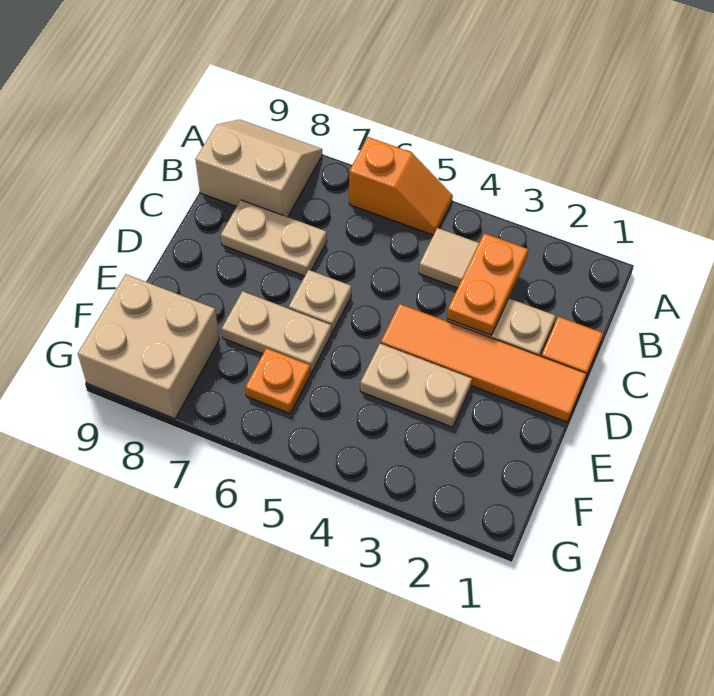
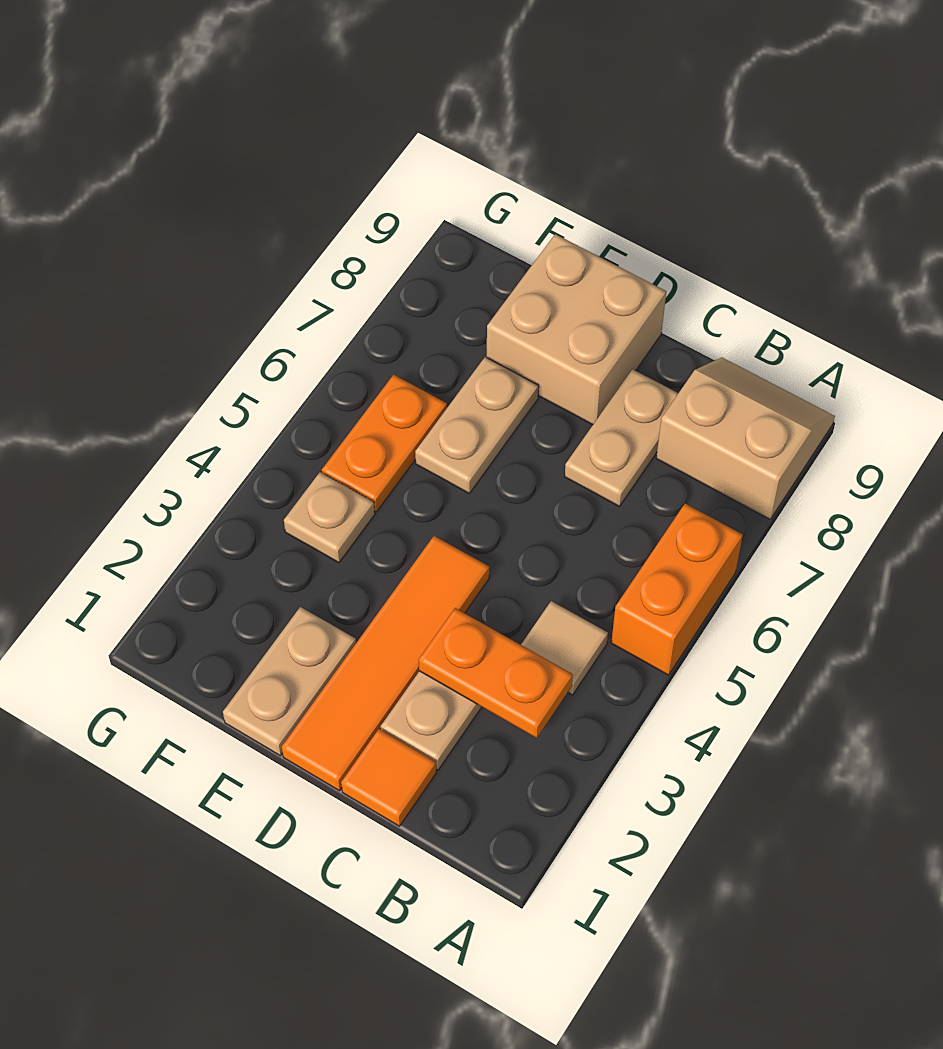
orange slope A5:A6 level 1 top 6 -> orange brick A5:A6 level 1
tan slope A8:B9 level 1 top B -> tan slope A8:B9 level 1 top 8
tan plate D6 level 1 -> tan plate F4 level 1
tan plate E3:E4 level 1 -> tan plate E1:E2 level 1
orange plate F6 level 1 -> orange plate F5:F6 level 1
tan brick F8:G9 level 1 -> tan brick D8:E9 level 1

